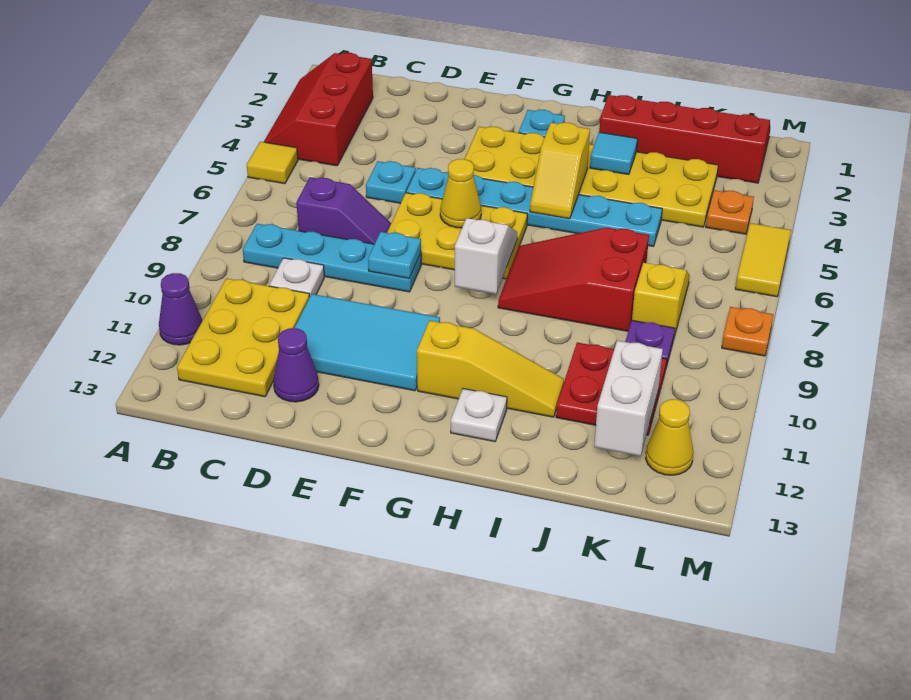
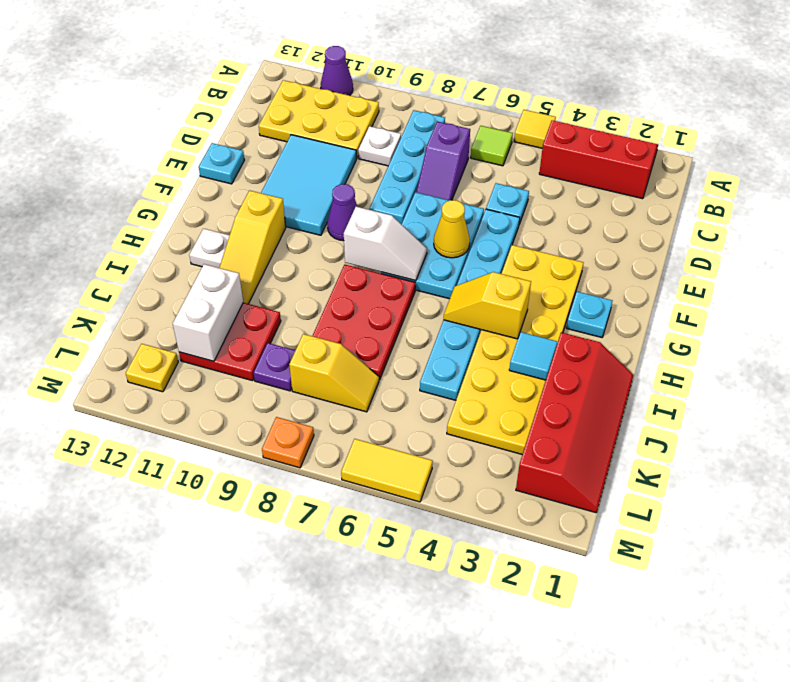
none -> lime tile B6 level 1
purple cone D12 level 1 -> purple cone F9 level 1
yellow plate E6:G7 level 1 -> cyan plate E6:G7 level 1
cyan plate E8 level 2 -> cyan plate E13 level 1
red slope H7:J8 level 1 top J -> red plate H7:J8 level 1
white brick K11:K12 level 2 -> white brick J11:K11 level 2
orange plate L4 level 1 -> none
yellow cone L12 level 1 -> yellow plate L12 level 1

